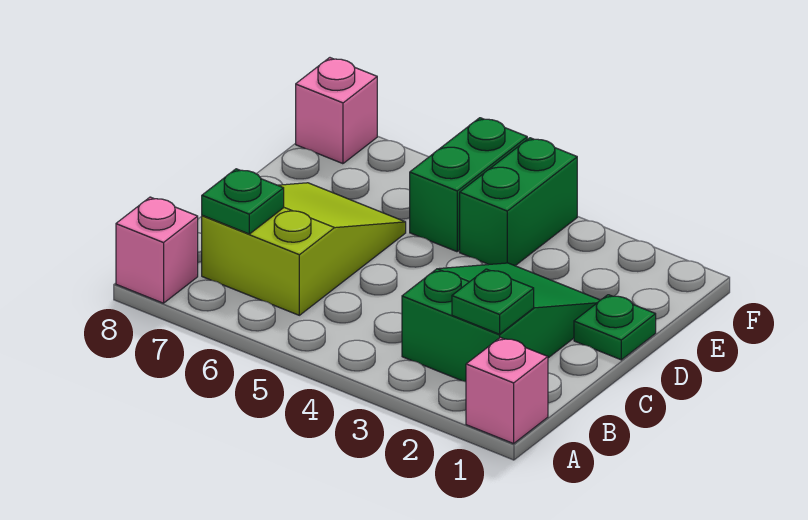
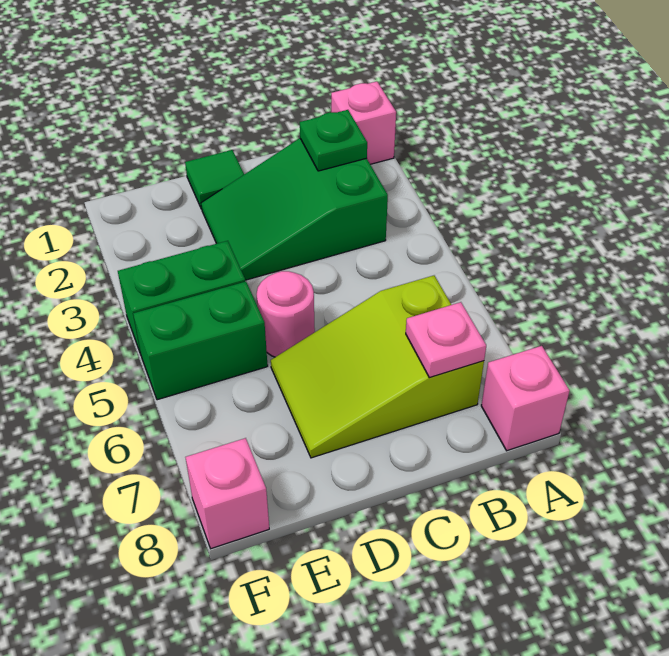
green plate B7 level 2 -> pink plate B7 level 2
green plate D1 level 1 -> green tile D1 level 1
none -> pink round brick D5 level 1

